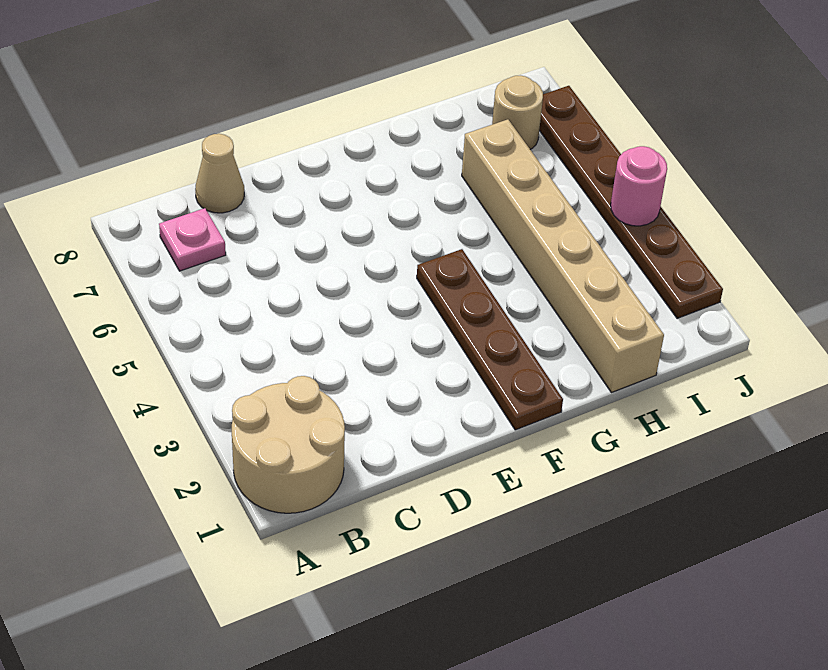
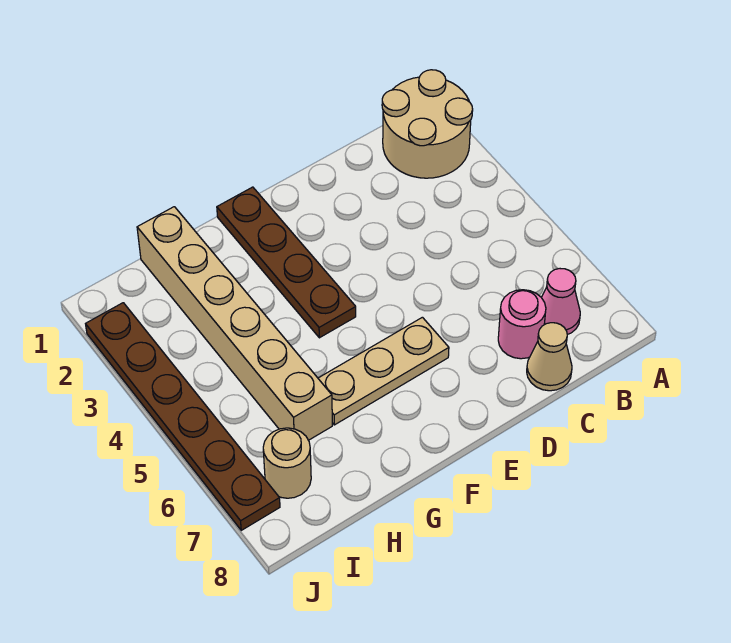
pink plate B7 level 1 -> pink cone B7 level 1
none -> tan plate E6:G6 level 1
pink round brick J4 level 2 -> pink round brick C7 level 1

